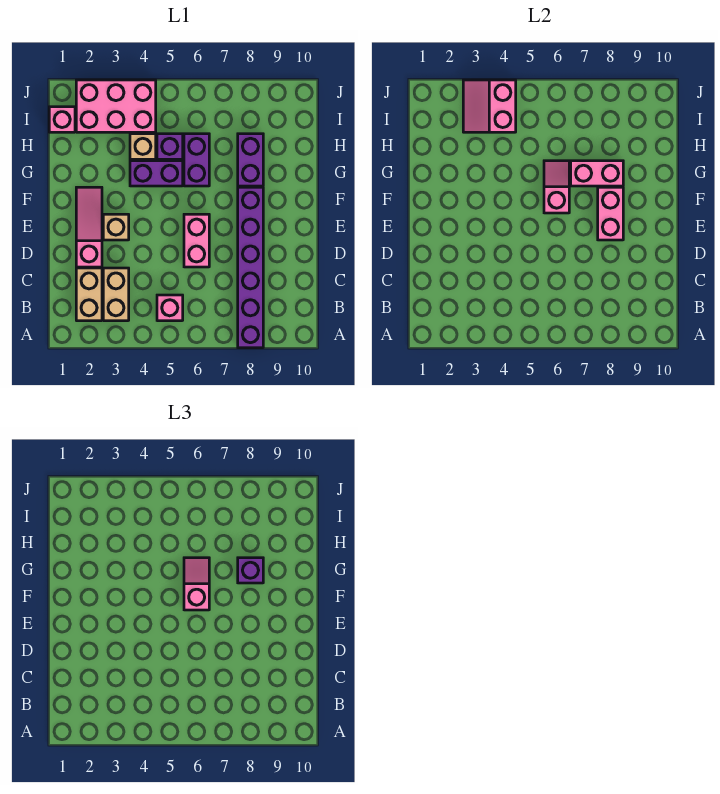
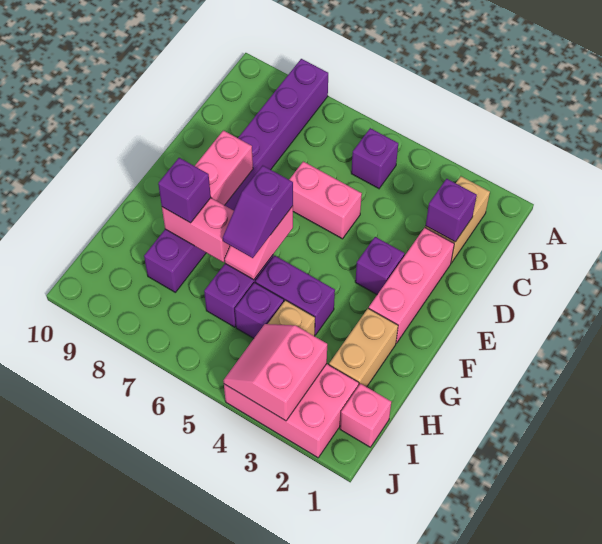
tan brick B3:C3 level 1 -> tan brick G2:H2 level 1
pink brick B5 level 1 -> purple brick B5 level 1
none -> purple brick C2 level 2
pink slope D2:F2 level 1 top D -> pink brick D2:F2 level 1
pink brick D6:E6 level 1 -> pink brick D5:D6 level 1
tan brick E3 level 1 -> purple brick E3 level 1
pink slope F6:G6 level 3 top F -> purple slope F6:G6 level 3 top F
pink slope I3:J4 level 2 top 4 -> pink slope I3:J4 level 2 top 3

